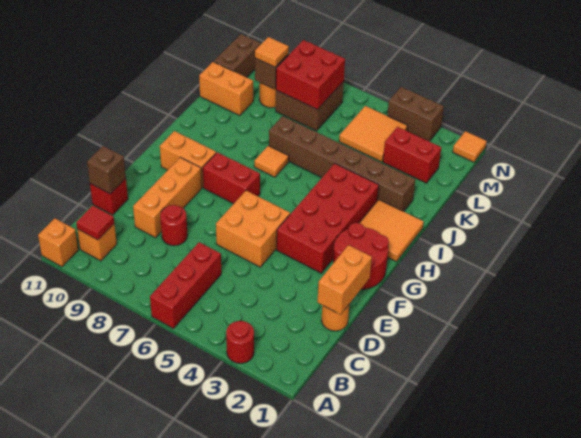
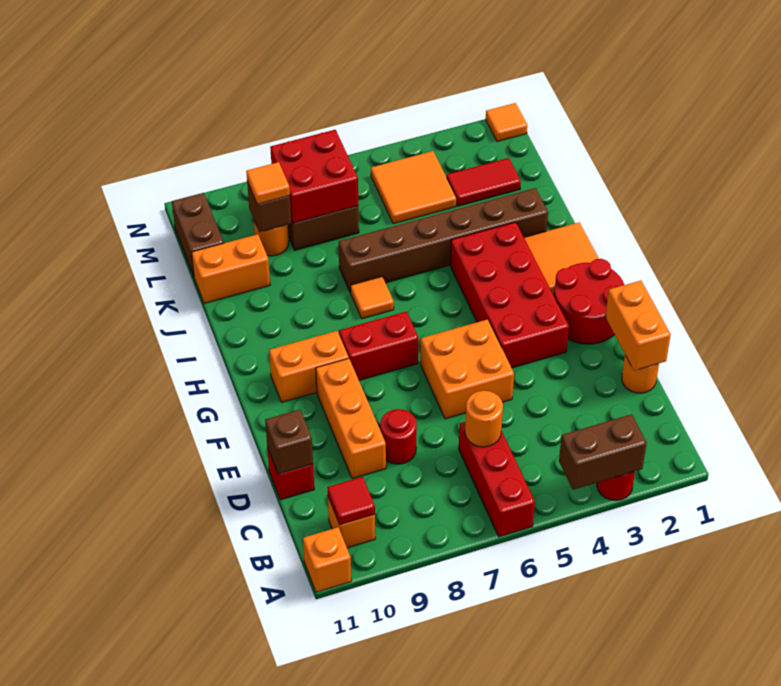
none -> orange round brick C6 level 2
red brick L2:L3 level 1 -> red tile L2:L3 level 1
brown brick N3:N4 level 1 -> brown brick A3:A4 level 2

